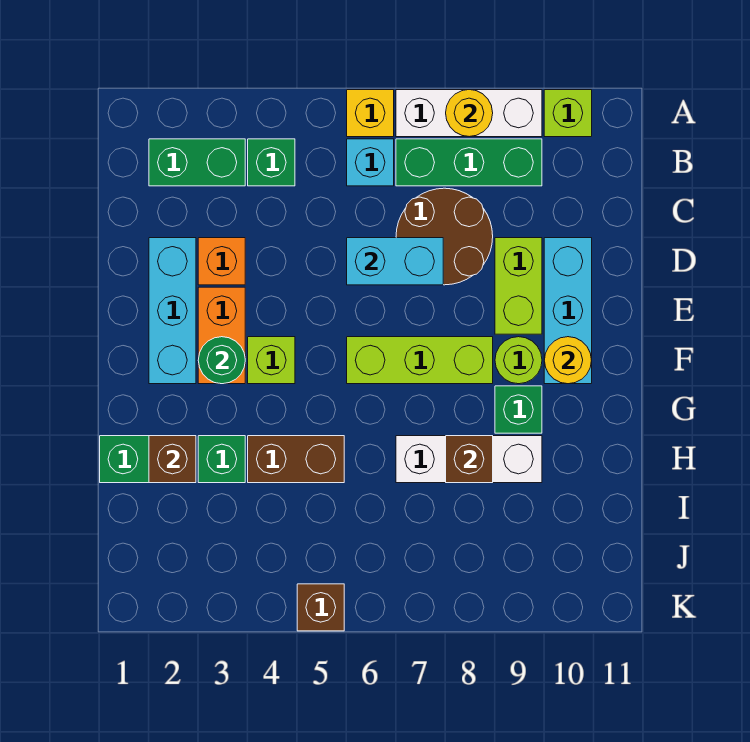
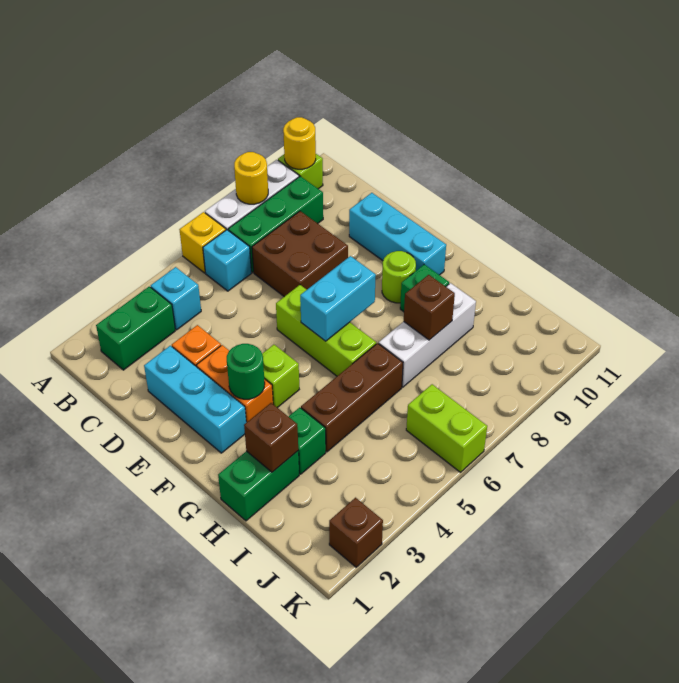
green brick B4 level 1 -> cyan brick B4 level 1
brown round brick C7:D8 level 1 -> brown brick C7:D8 level 1
cyan brick D6:D7 level 2 -> cyan brick F6:F7 level 2
lime brick D9:E9 level 1 -> lime brick J6:K6 level 1
lime brick F6:F8 level 1 -> lime brick E6:G6 level 1
yellow round brick F10 level 2 -> yellow round brick A10 level 2
brown brick H4:H5 level 1 -> brown brick H4:H6 level 1
brown brick K5 level 1 -> brown brick K2 level 1

